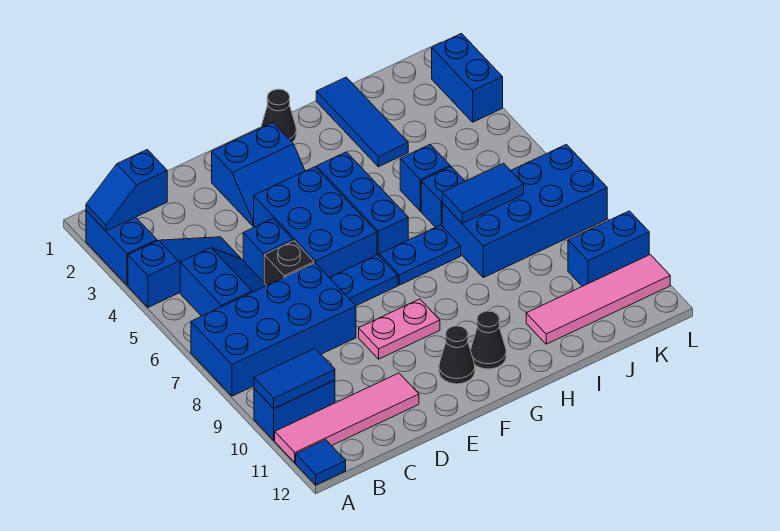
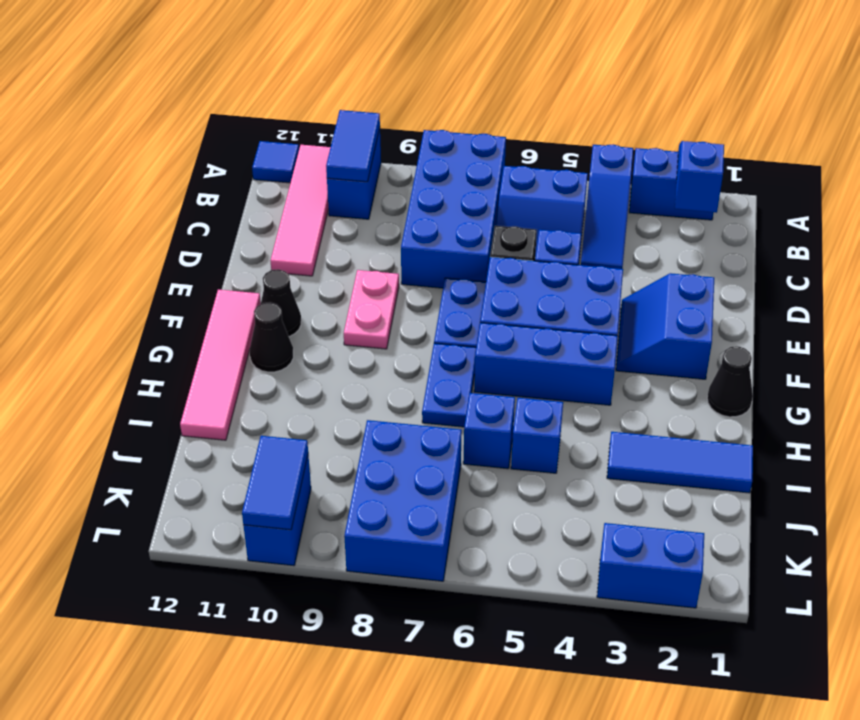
blue brick I7:L8 level 1 -> blue brick J7:L8 level 1
blue tile I7:J7 level 2 -> blue tile K10:L10 level 2
pink tile I11:L11 level 1 -> pink tile F12:I12 level 1

